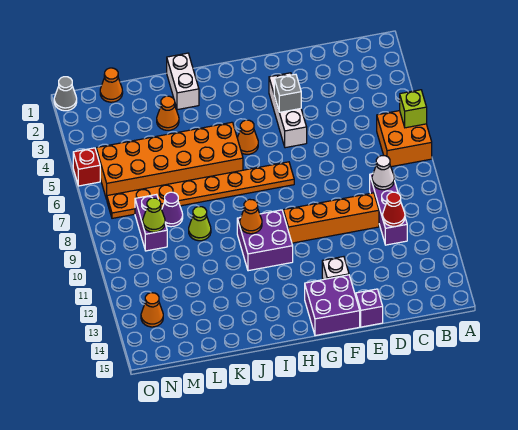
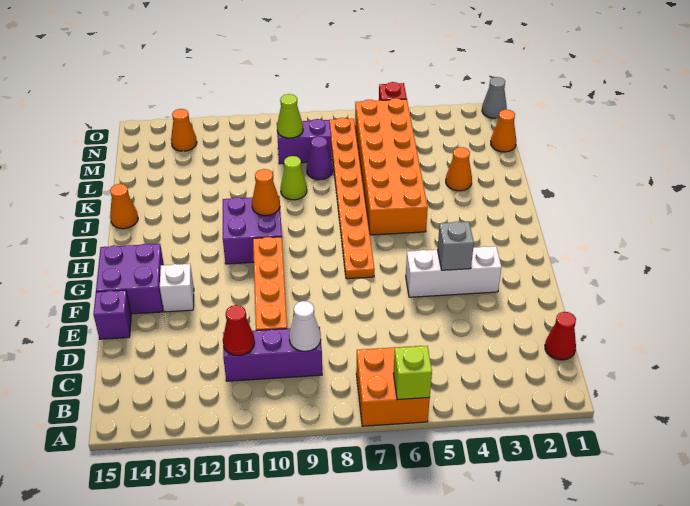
none -> red cone C1 level 1
orange cone H5 level 1 -> orange cone J15 level 1
white brick J1:J2 level 1 -> none

